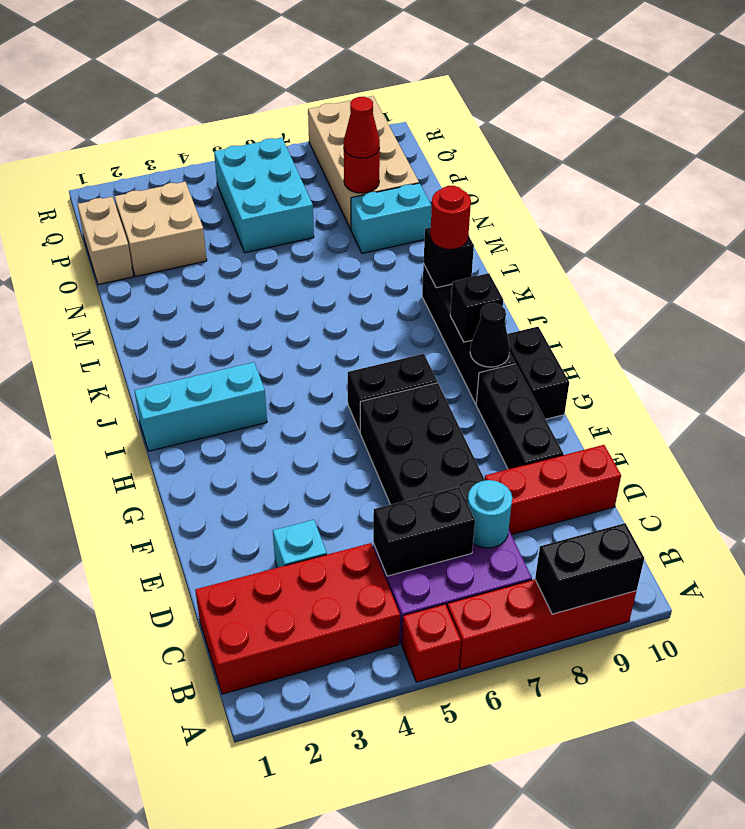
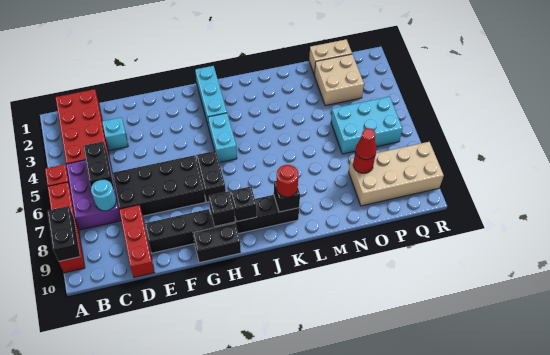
black cone H9 level 2 -> black brick H9 level 2
cyan brick N8:N9 level 1 -> cyan brick I4:I5 level 1

